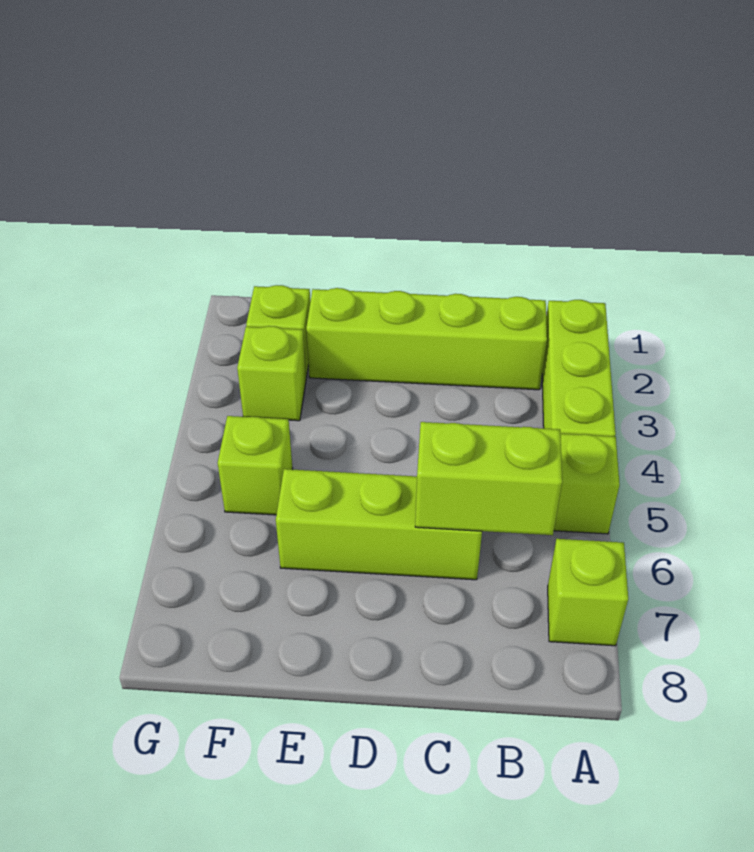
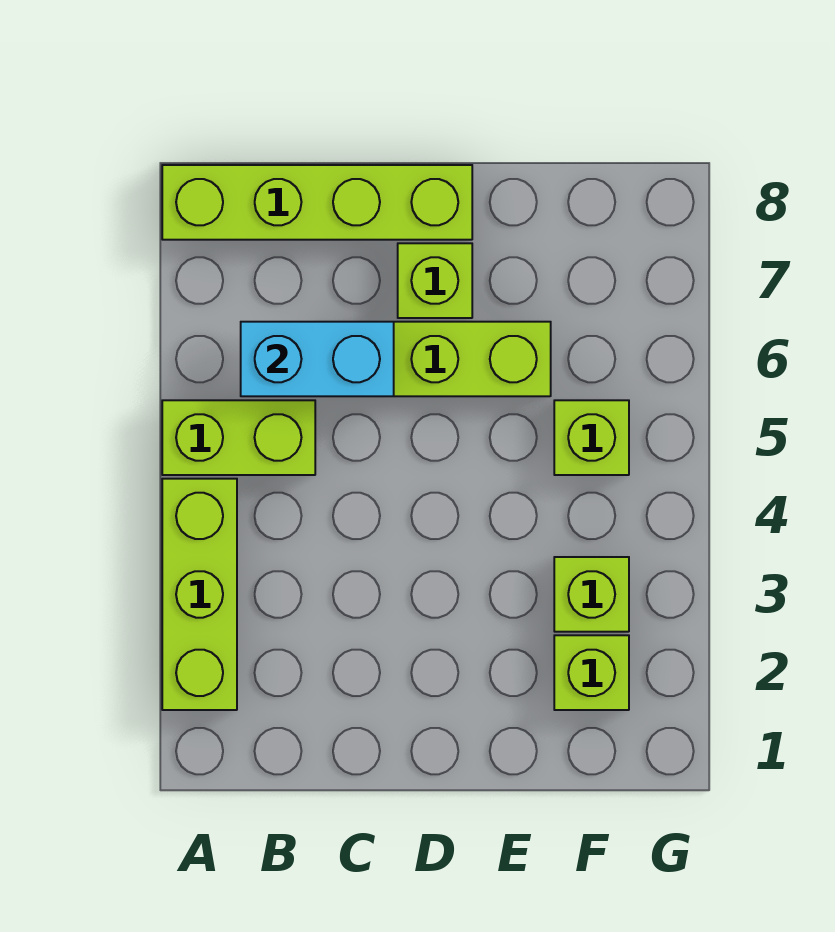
lime brick A7 level 1 -> lime brick D7 level 1
lime brick B2:E2 level 1 -> lime brick A8:D8 level 1
lime brick B6:C6 level 2 -> cyan brick B6:C6 level 2

